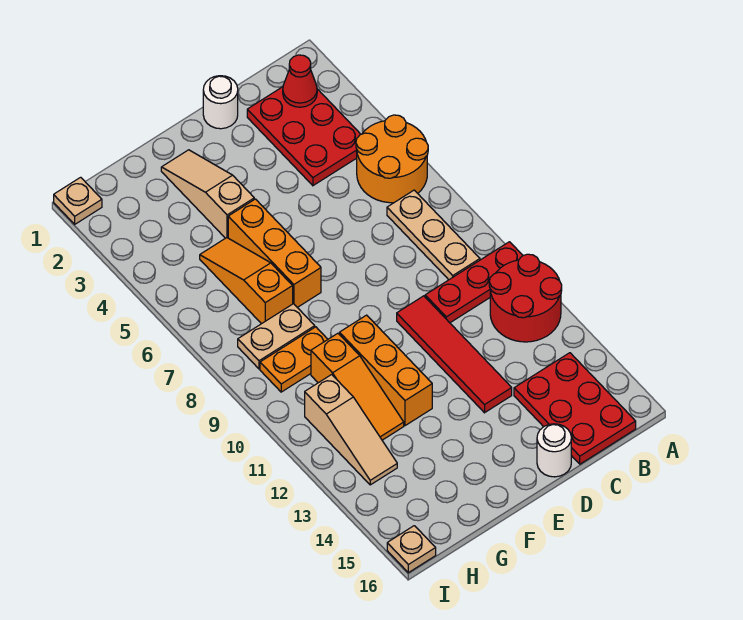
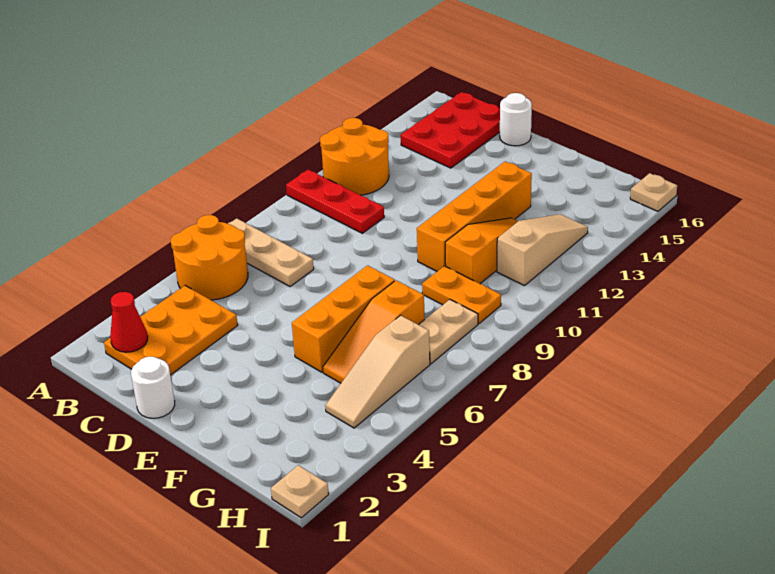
red round brick A11:B12 level 1 -> orange round brick A11:B12 level 1
red plate B2:C4 level 1 -> orange plate B2:C4 level 1
tan plate B7:B9 level 1 -> tan plate A7:C7 level 1
red tile D10:D13 level 1 -> none
tan slope F2:F4 level 1 top 4 -> tan slope H4:H6 level 1 top 6
orange brick F10:F12 level 1 -> orange brick F10:F13 level 1
tan plate G8:H8 level 1 -> tan plate H7:H8 level 1

